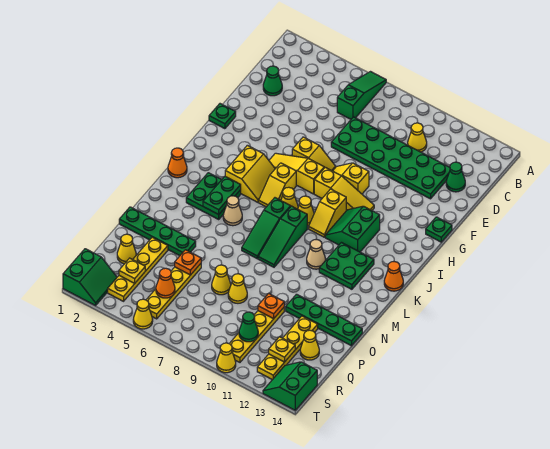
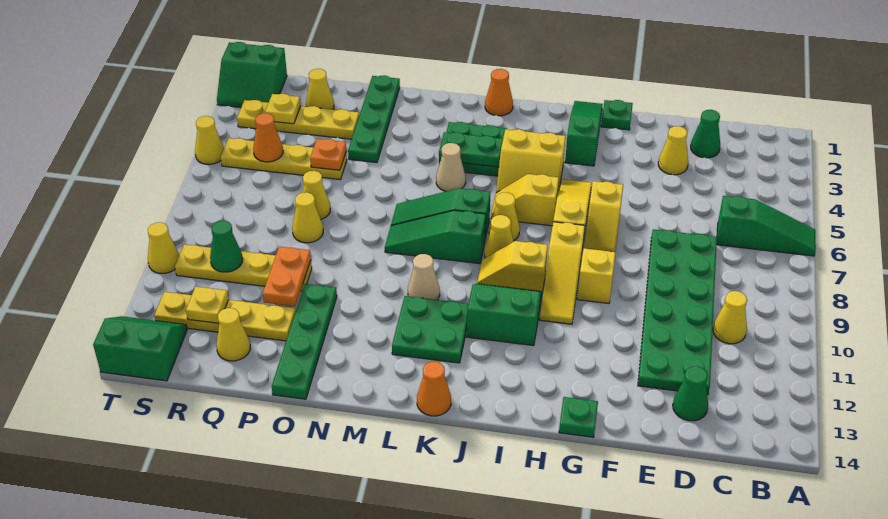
none -> yellow cone E3 level 1
none -> green slope H1:H3 level 1 top 3
orange plate P10 level 2 -> orange plate P10:P11 level 2

